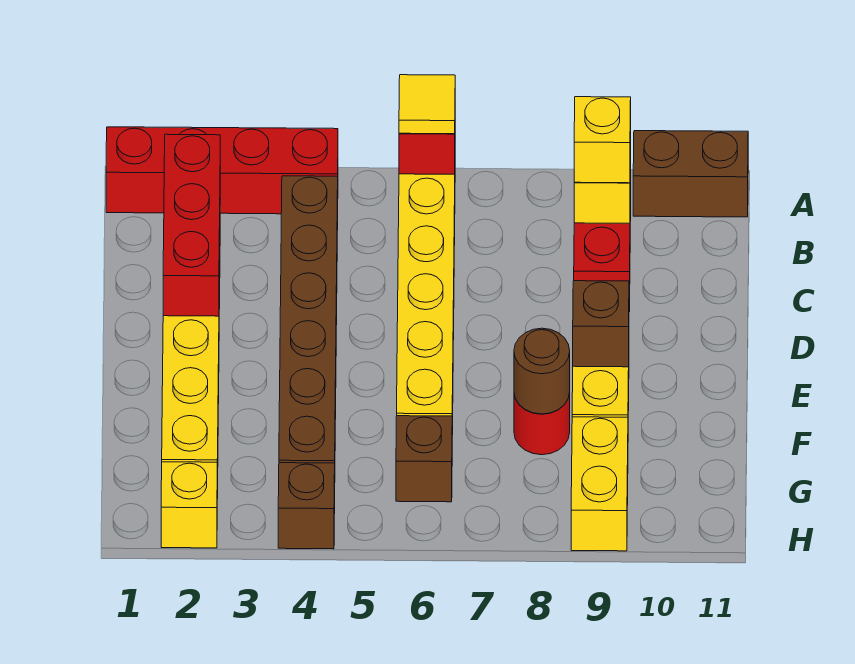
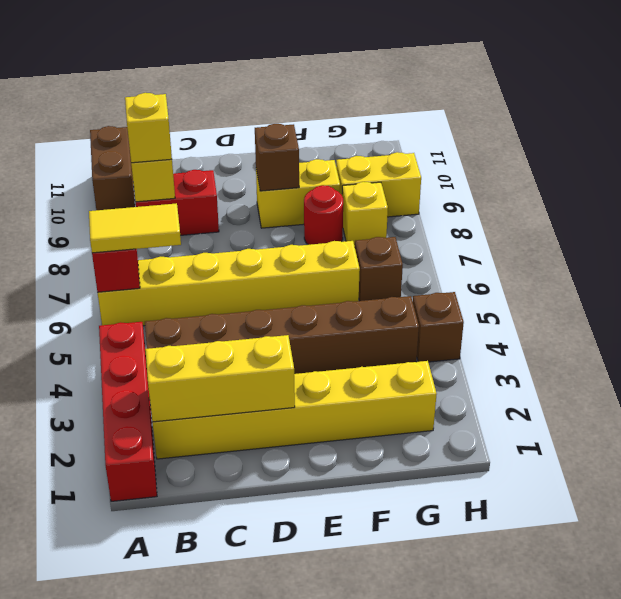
yellow tile A6 level 3 -> yellow tile A6:B6 level 3
red brick B2:D2 level 2 -> yellow brick B2:D2 level 2
brown round brick F8 level 2 -> none
yellow brick H2 level 1 -> yellow brick G8 level 1

